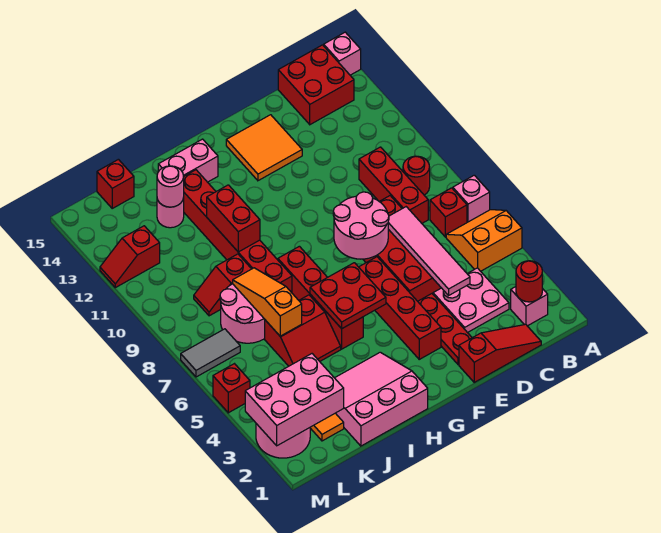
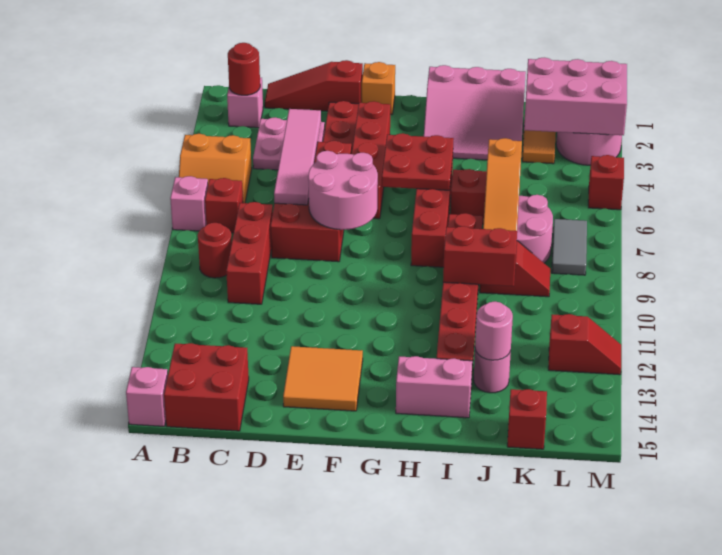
none -> orange brick F1 level 1
red brick I10:I11 level 2 -> red brick I10:J10 level 2
grey tile L7:M7 level 1 -> grey tile L7:L8 level 1

